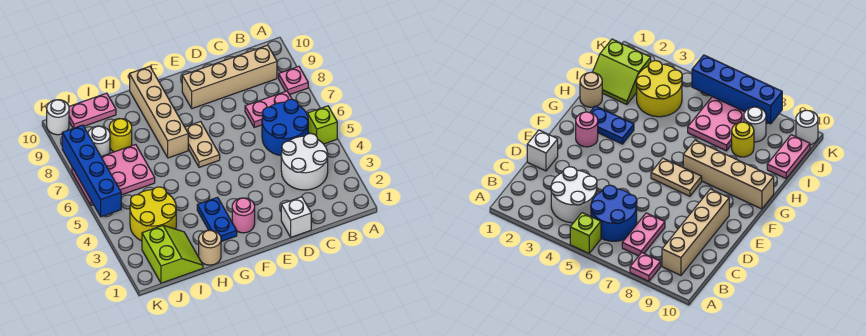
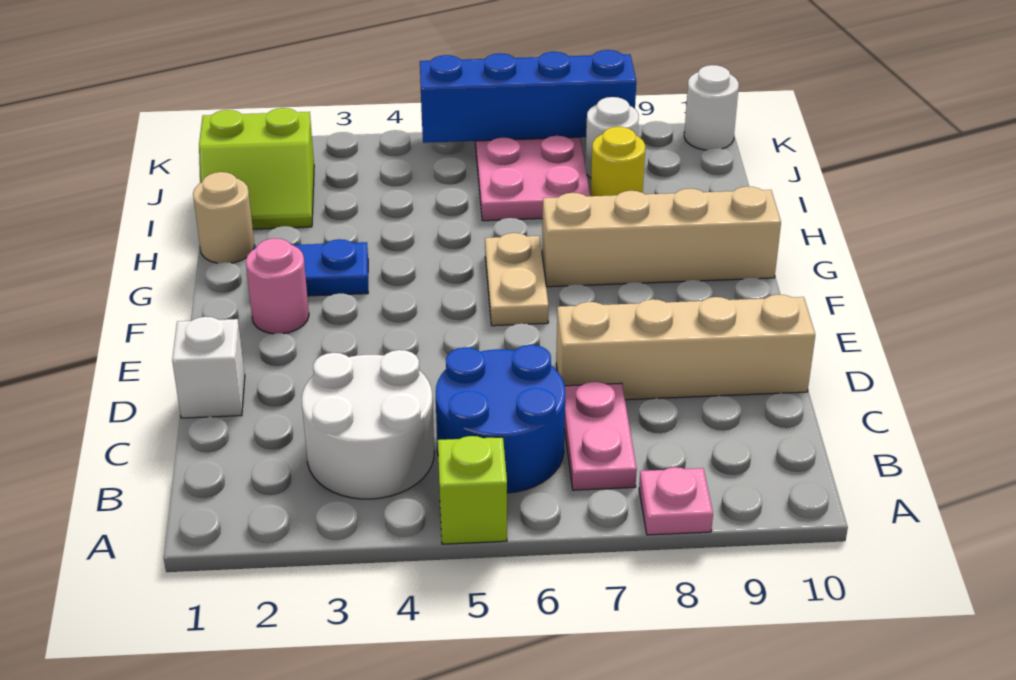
tan brick B9:E9 level 1 -> tan brick D7:D10 level 1
tan plate F6:F7 level 1 -> tan plate F6:G6 level 1
yellow round brick I3:J4 level 1 -> none
pink plate I10:J10 level 1 -> none

